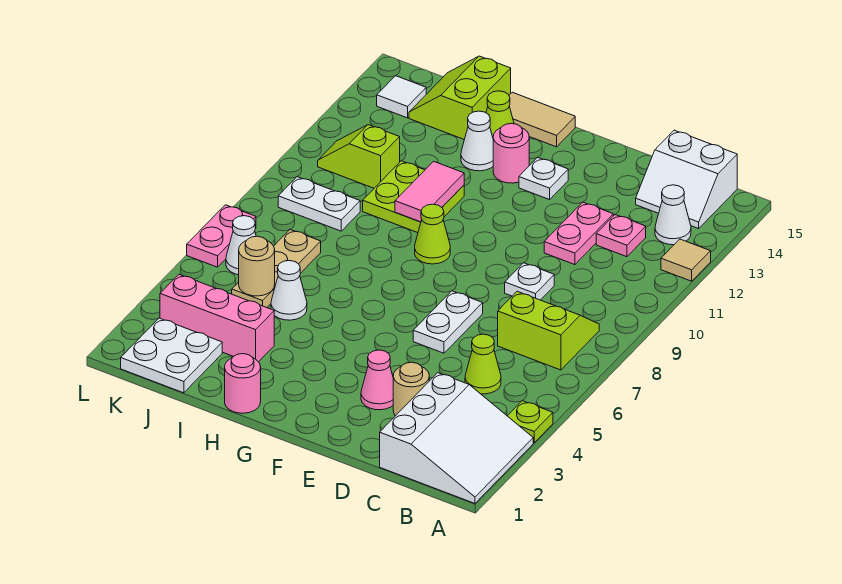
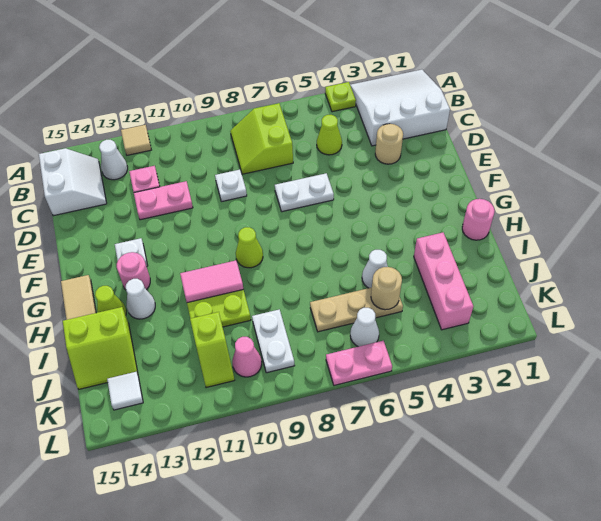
pink cone E3 level 1 -> pink cone K10 level 1
white plate J1:K2 level 1 -> none

